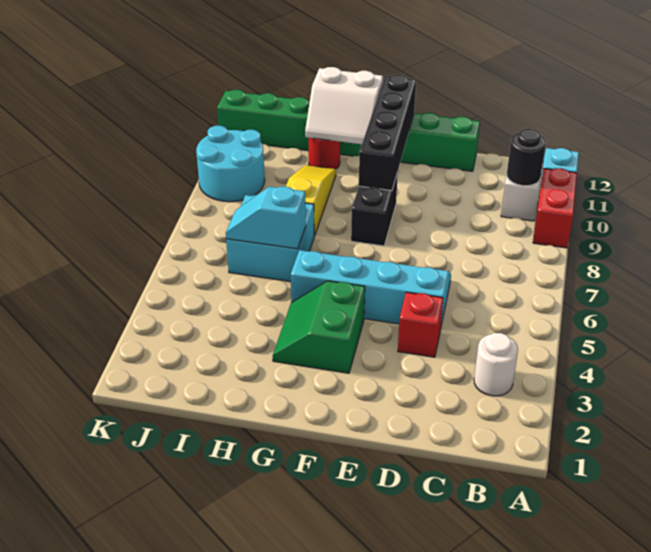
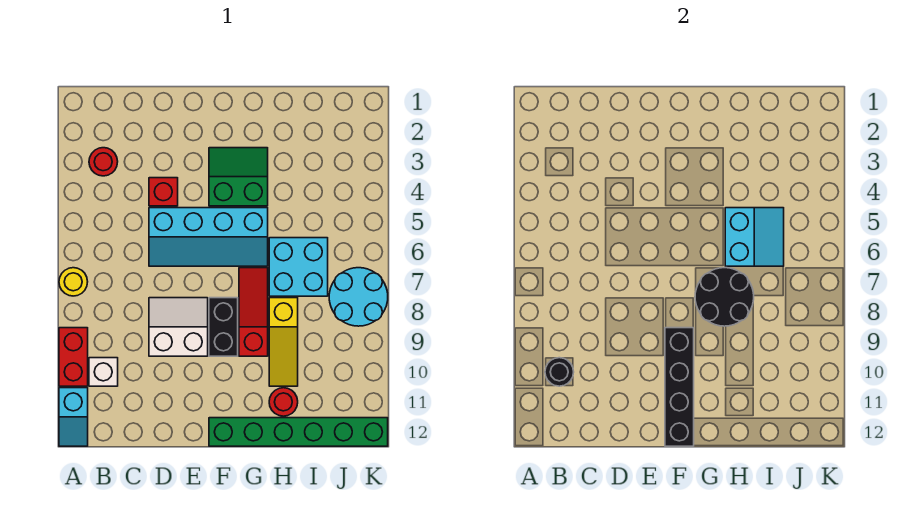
none -> yellow round brick A7 level 1
white round brick B3 level 1 -> red round brick B3 level 1
green brick D12:K12 level 1 -> green brick F12:K12 level 1
green slope F3:G4 level 1 top F -> green slope F3:G4 level 1 top 4
none -> red slope G7:G9 level 1 top 9
none -> black round brick G7:H8 level 2
white slope G11:H12 level 2 top 12 -> white slope D8:E9 level 1 top 9
cyan slope H6:I6 level 2 top H -> cyan slope H5:I6 level 2 top H
cyan round brick J9:K10 level 1 -> cyan round brick J7:K8 level 1

